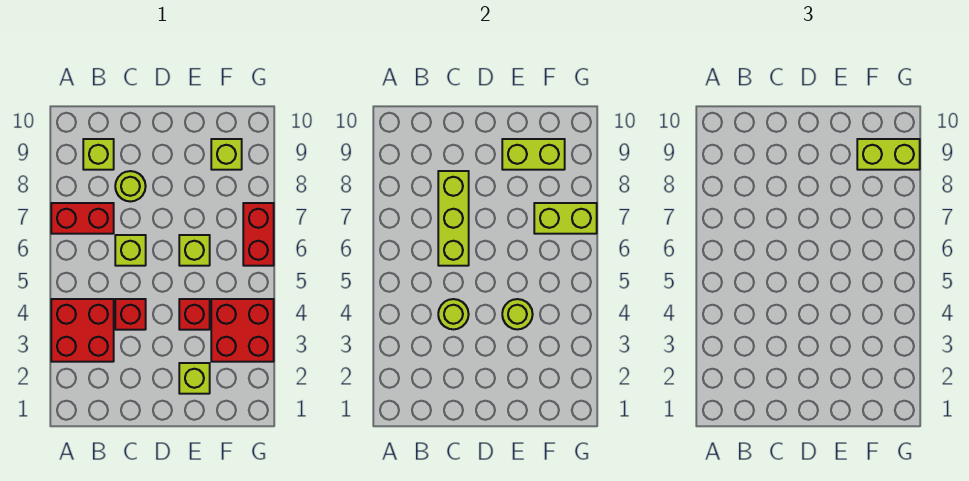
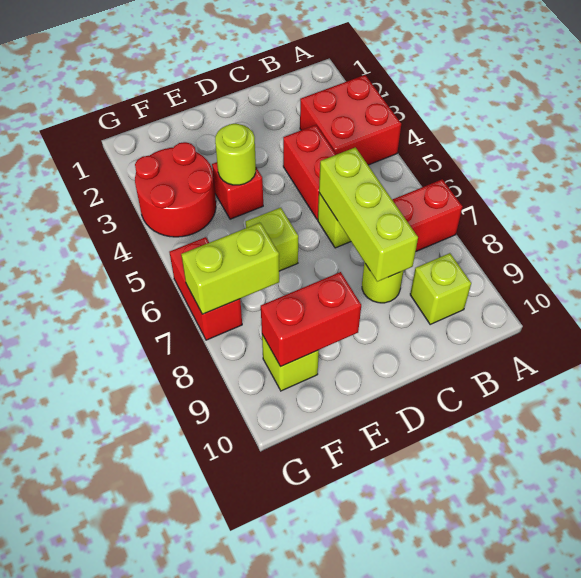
red brick C4 level 1 -> red brick C4:C5 level 1
lime round brick C4 level 2 -> none
lime brick E2 level 1 -> none
lime brick E9:F9 level 2 -> red brick E9:F9 level 2
red brick F3:G4 level 1 -> red round brick F3:G4 level 1
lime brick F9:G9 level 3 -> none

